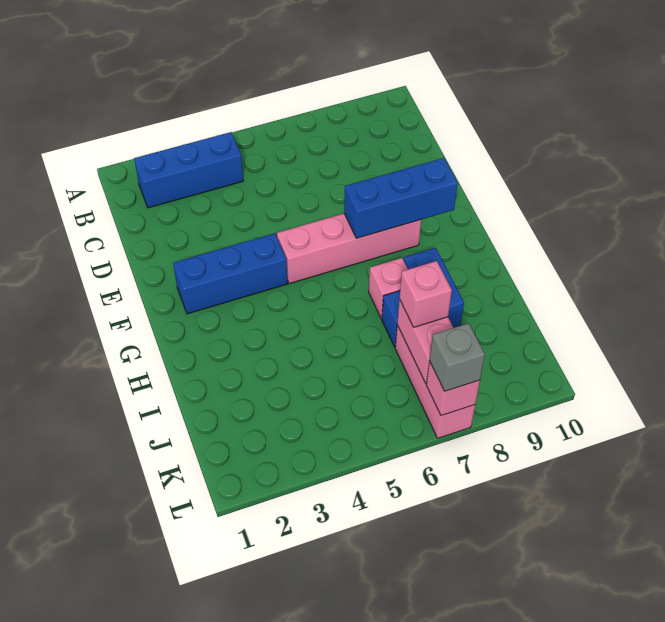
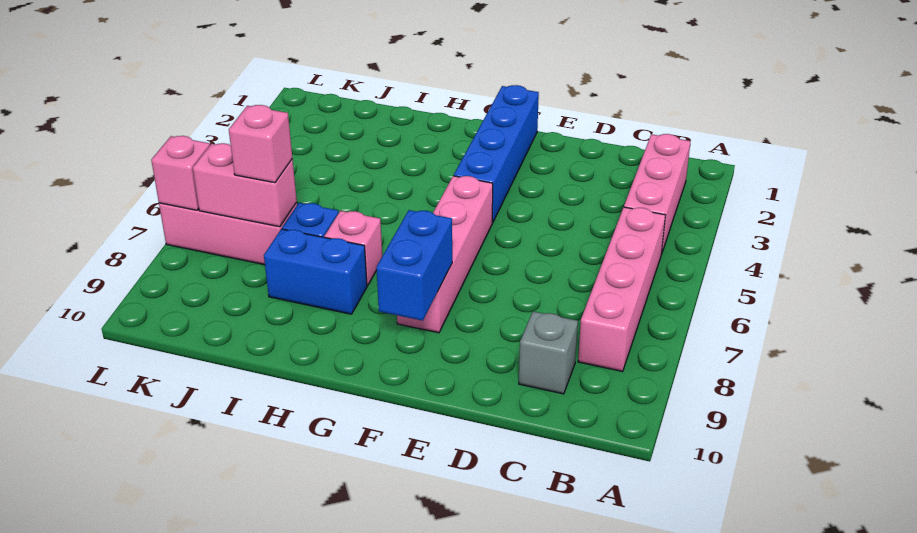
blue brick B2:B4 level 1 -> pink brick B2:B4 level 1
none -> pink brick B5:B8 level 1
blue brick F2:F4 level 1 -> blue brick F1:F4 level 1
blue brick F7:F9 level 2 -> blue brick F8:F9 level 2
grey brick L7 level 3 -> grey brick C9 level 1

